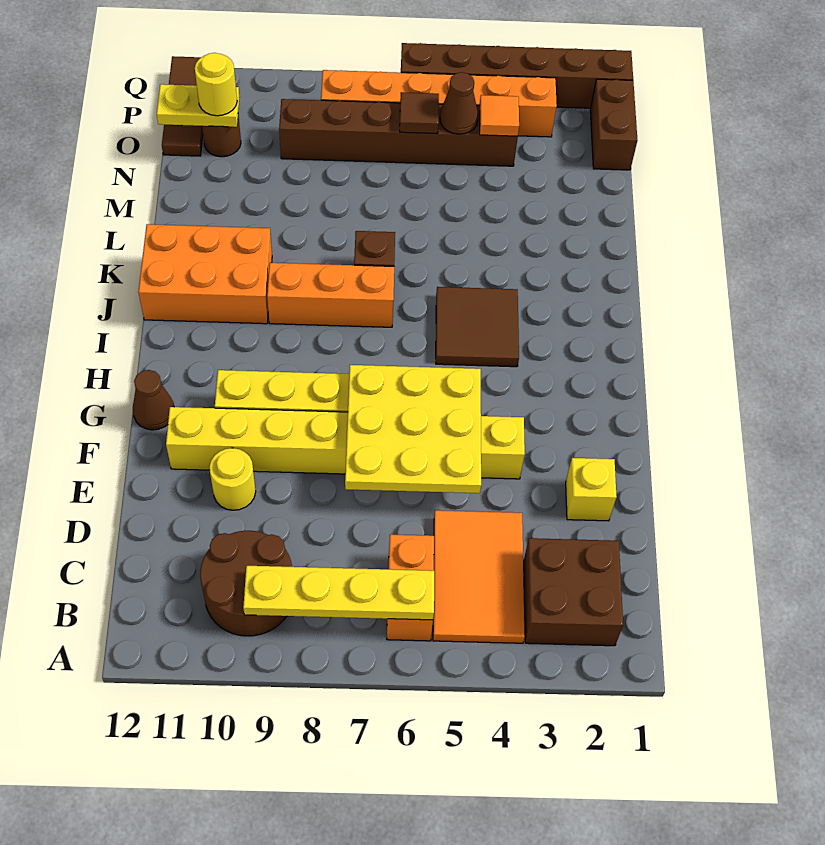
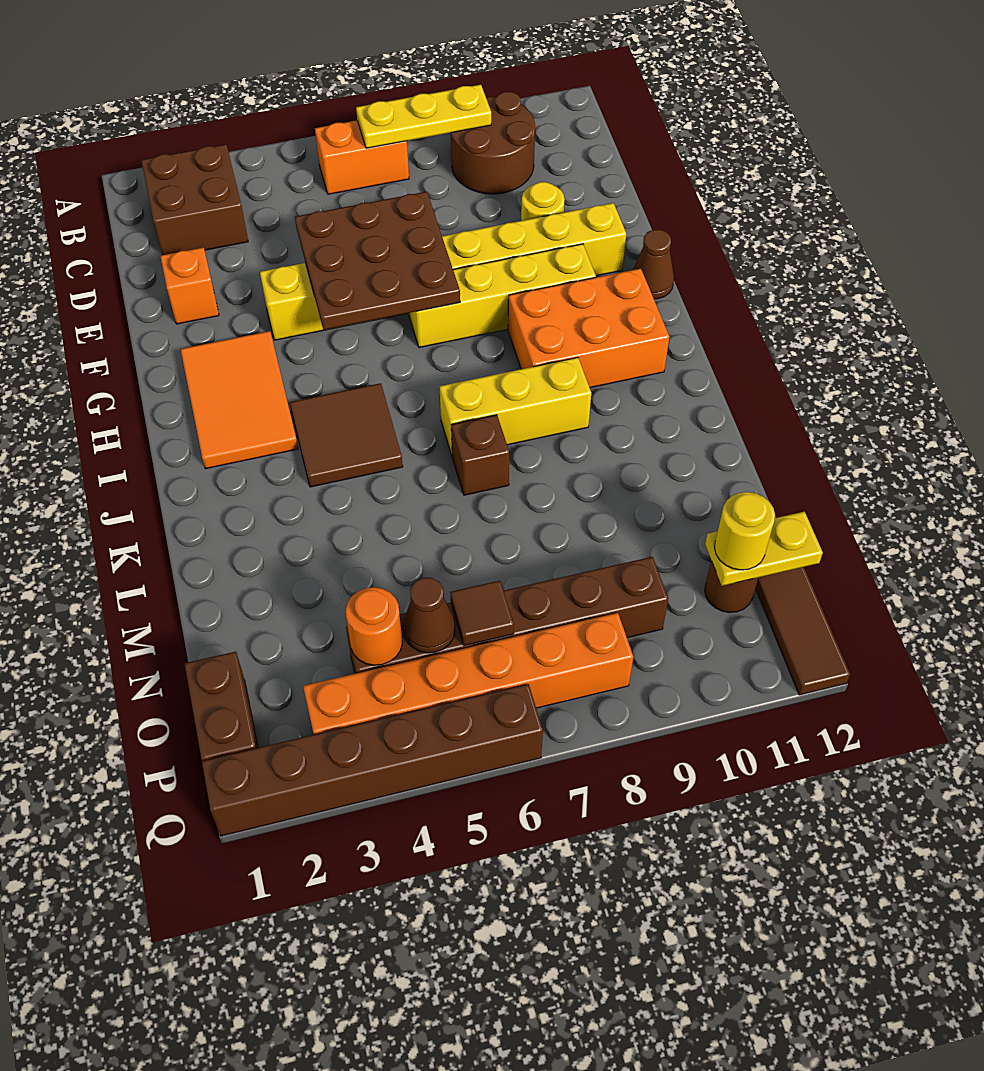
orange tile B4:D5 level 1 -> orange tile G2:I3 level 1
orange brick B6:C6 level 1 -> orange brick B6:B7 level 1
yellow plate B6:B9 level 2 -> yellow plate B7:B9 level 2
yellow brick E2 level 1 -> orange brick E2 level 1
yellow plate E5:G7 level 2 -> brown plate E5:G7 level 2
orange brick J7:J9 level 1 -> yellow brick J7:J9 level 1
orange brick J10:K12 level 1 -> orange brick H9:I11 level 1
orange tile O4 level 2 -> orange round brick O4 level 2

